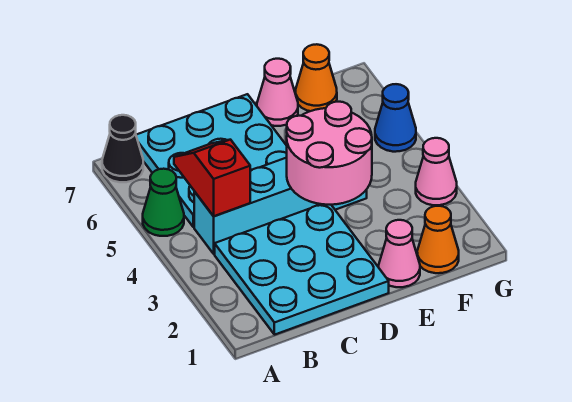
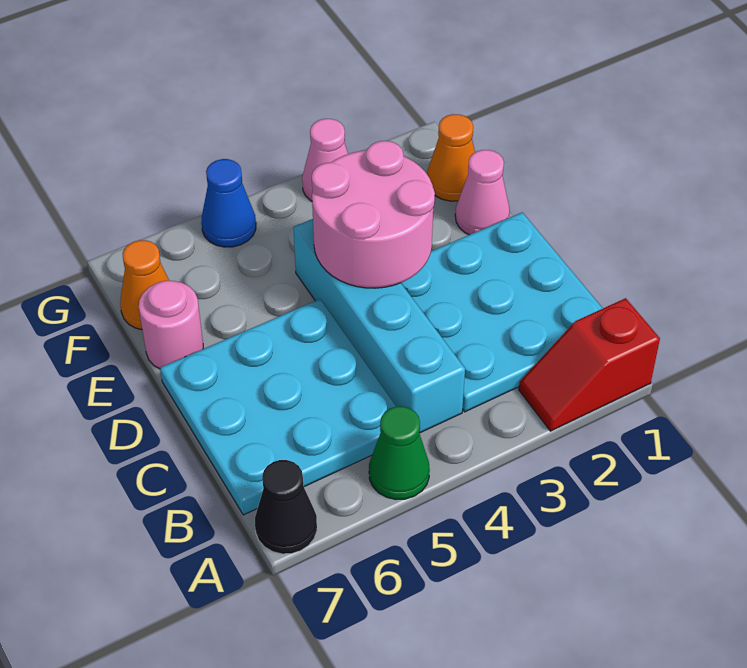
red slope B4:B5 level 2 top 4 -> red slope A1:A2 level 1 top 1
pink cone E7 level 1 -> pink round brick E7 level 1

